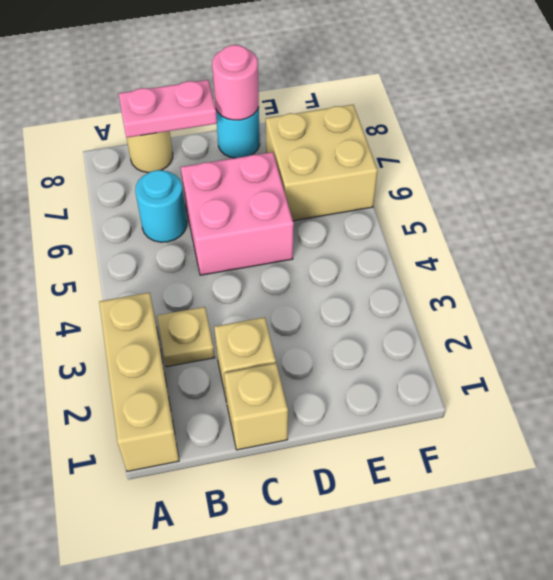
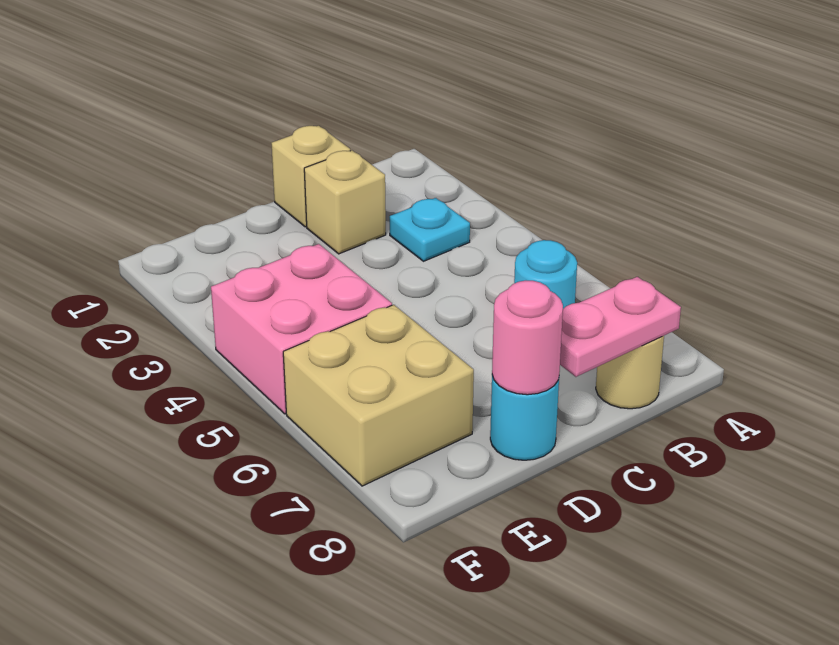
tan brick A1:A3 level 1 -> none
tan plate B3 level 1 -> cyan plate B3 level 1
pink brick C5:D6 level 1 -> pink brick E4:F5 level 1

